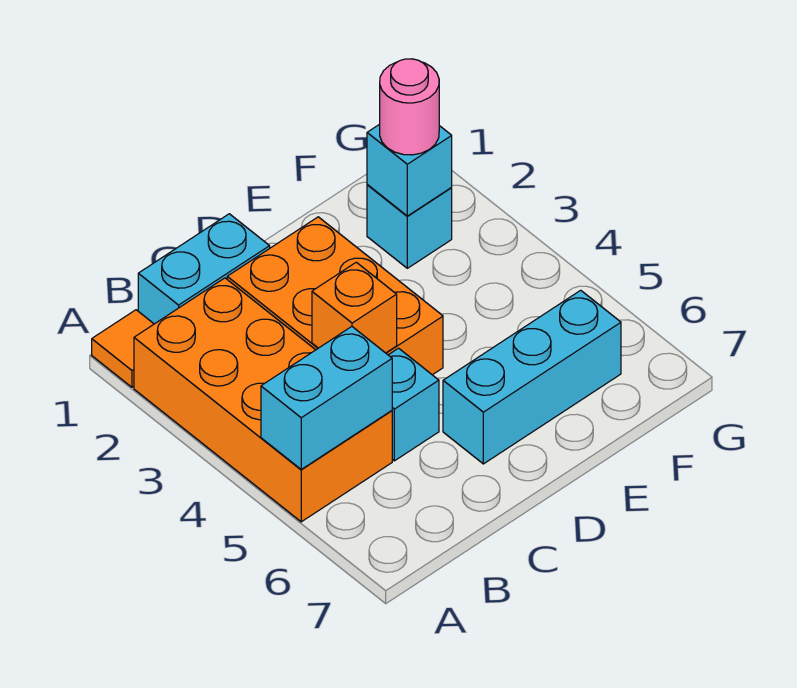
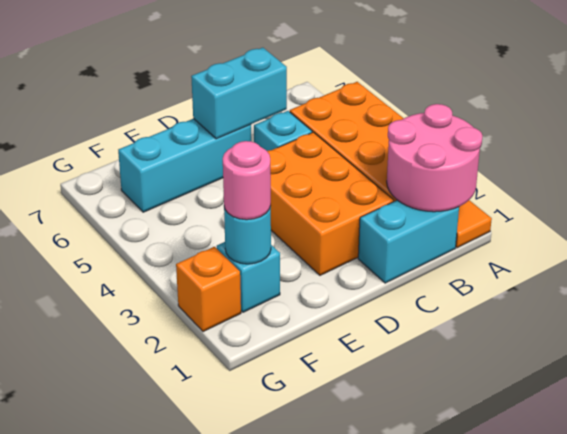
none -> pink round brick A1:B2 level 2
cyan brick A5:B5 level 2 -> cyan brick C6:D6 level 2
orange brick C4 level 2 -> orange brick G2 level 1
cyan brick F2 level 2 -> cyan round brick F2 level 2

